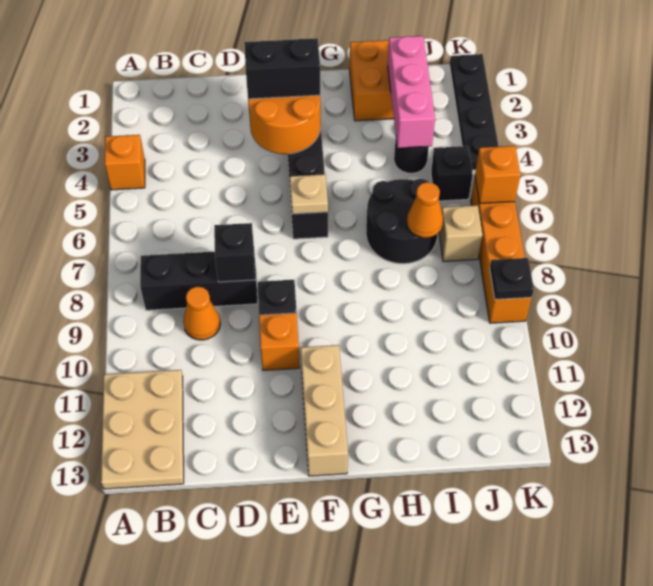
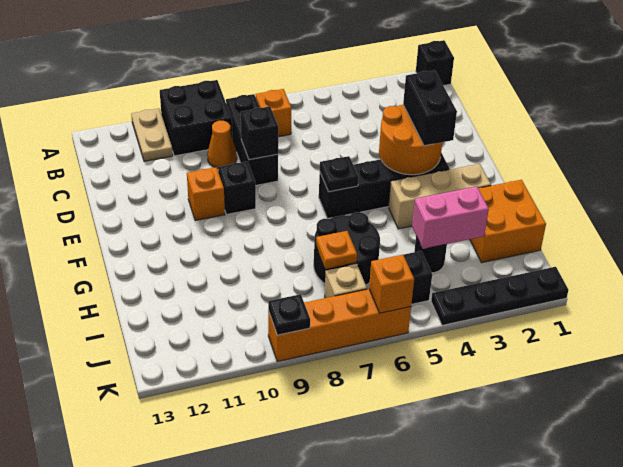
none -> black brick A1 level 1
orange brick A4 level 1 -> orange brick B7 level 1
none -> black brick A9:B10 level 1
tan plate A11:B13 level 1 -> tan plate A11:B11 level 1
tan plate F6 level 2 -> black plate F6 level 2
tan brick F11:F13 level 1 -> tan brick G2:G4 level 1
pink brick I2:I4 level 2 -> pink brick I3:I4 level 2
orange cone I7 level 2 -> orange plate I7 level 2

